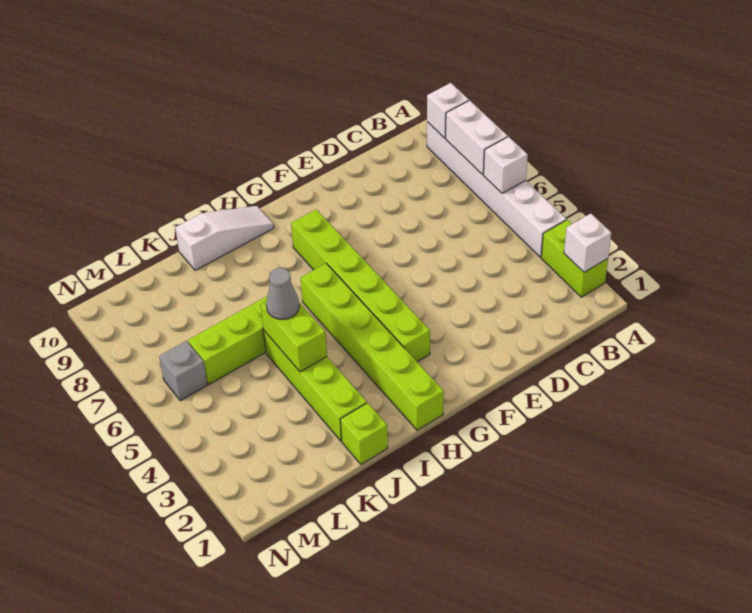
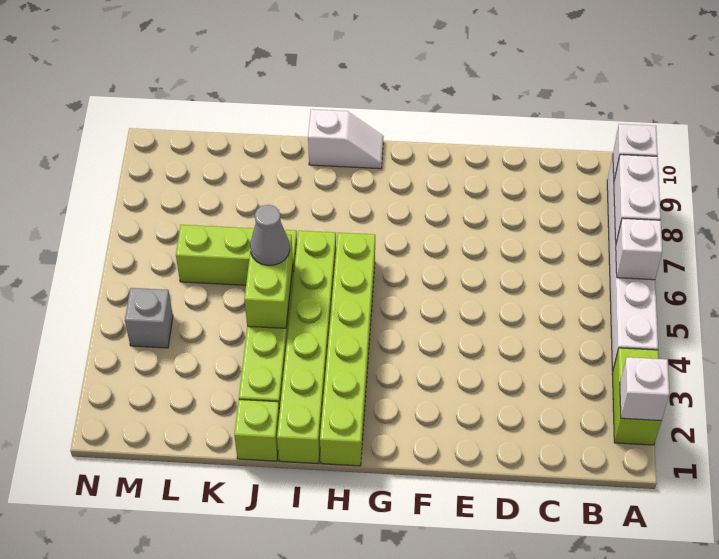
lime brick G3:G8 level 1 -> lime brick I1:I6 level 1
white slope H10:J10 level 1 top J -> white slope H10:I10 level 1 top I
grey brick M6 level 1 -> grey brick M4 level 1

